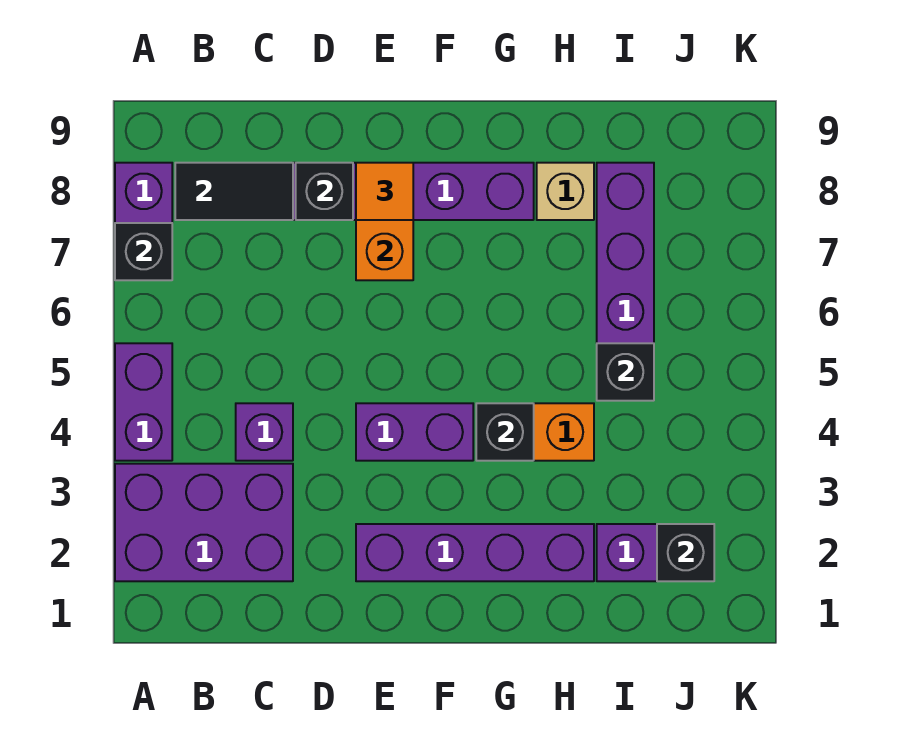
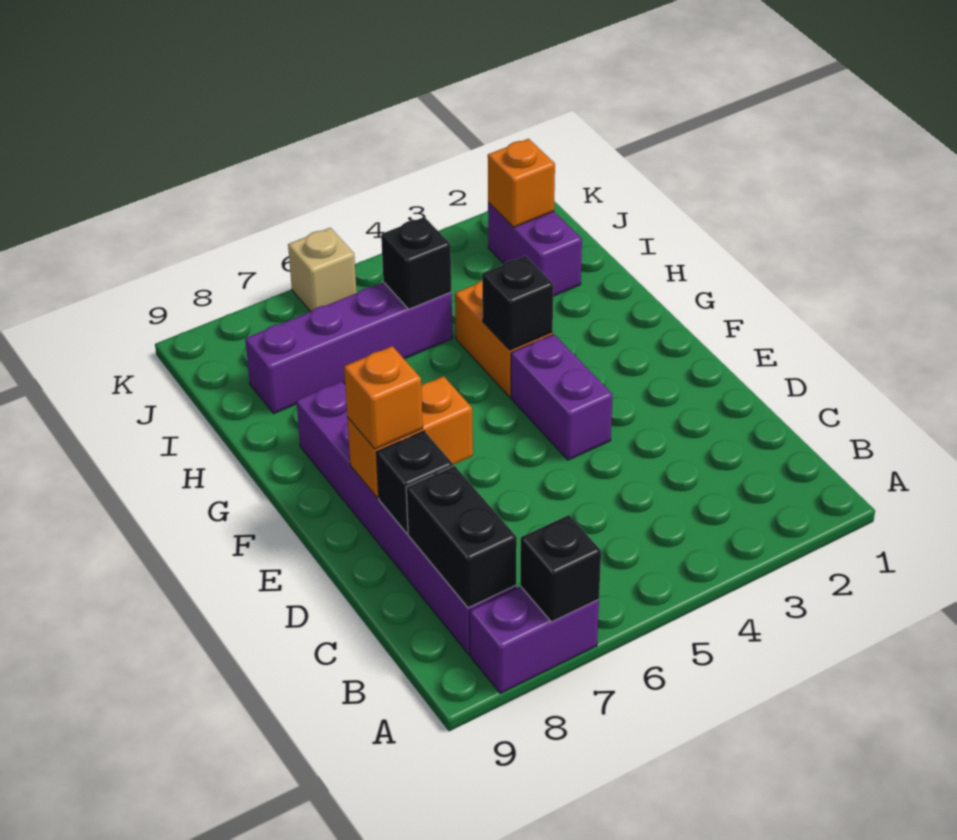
purple brick A2:C3 level 1 -> none
purple brick A4:A5 level 1 -> none
black tile B8:C8 level 2 -> black brick B8:C8 level 2
purple brick C4 level 1 -> none
purple brick E2:H2 level 1 -> none
orange tile E8 level 3 -> orange brick E8 level 3
tan brick H8 level 1 -> tan brick K6 level 1
black brick J2 level 2 -> orange brick J2 level 2

